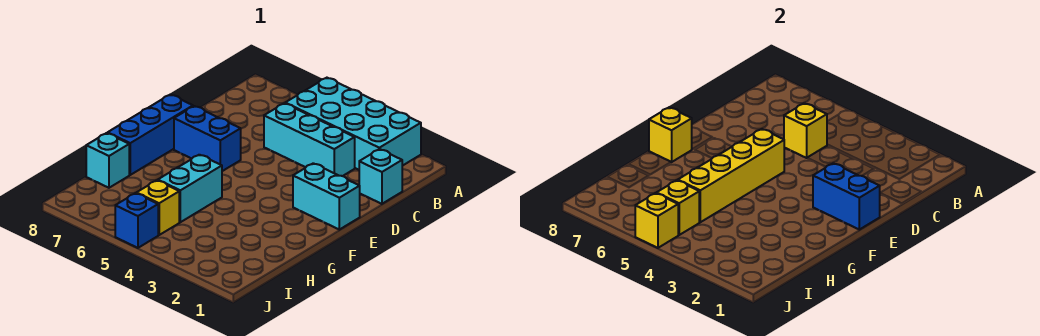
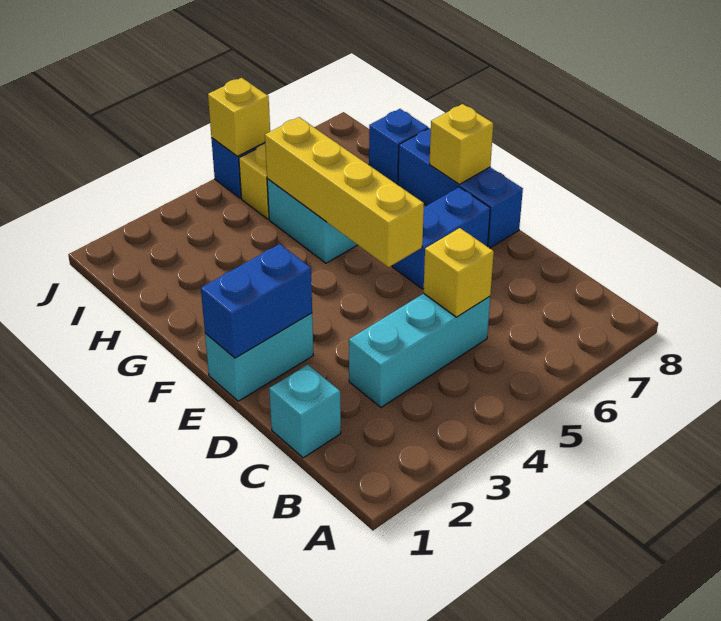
cyan brick A2:B5 level 1 -> none
cyan brick H8 level 1 -> blue brick H8 level 1
yellow brick I5 level 2 -> none

